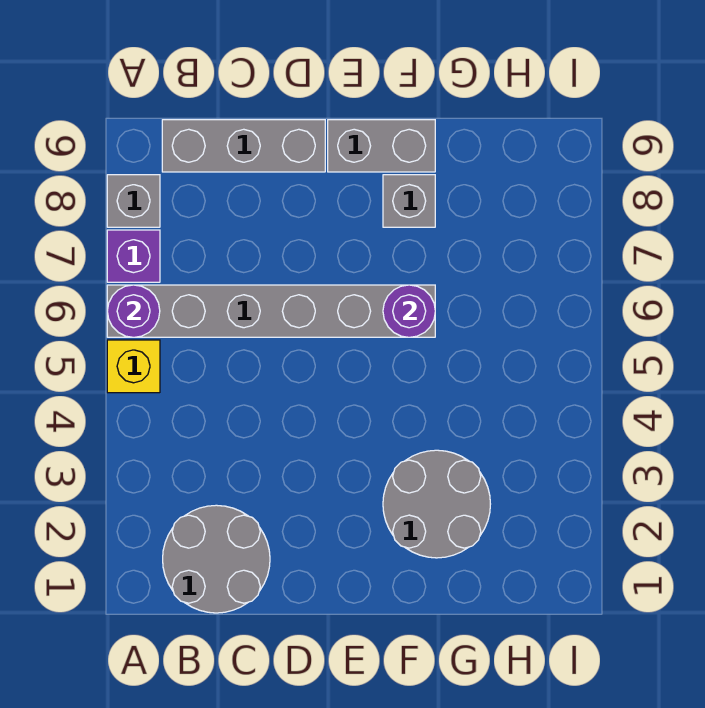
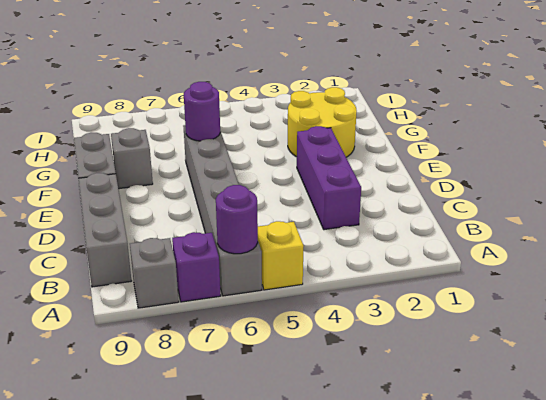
grey round brick B1:C2 level 1 -> none
none -> purple brick C3:E3 level 1
grey round brick F2:G3 level 1 -> yellow round brick F2:G3 level 1

